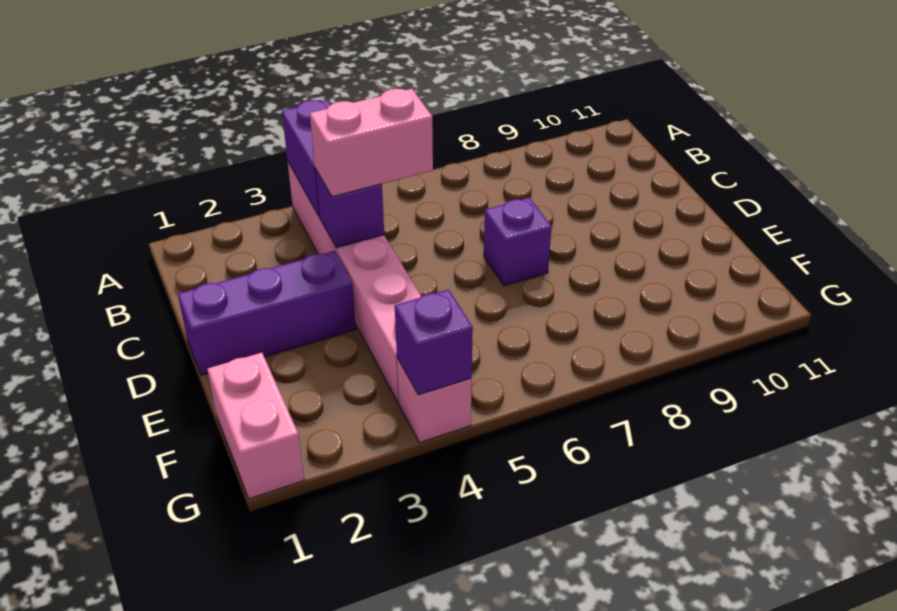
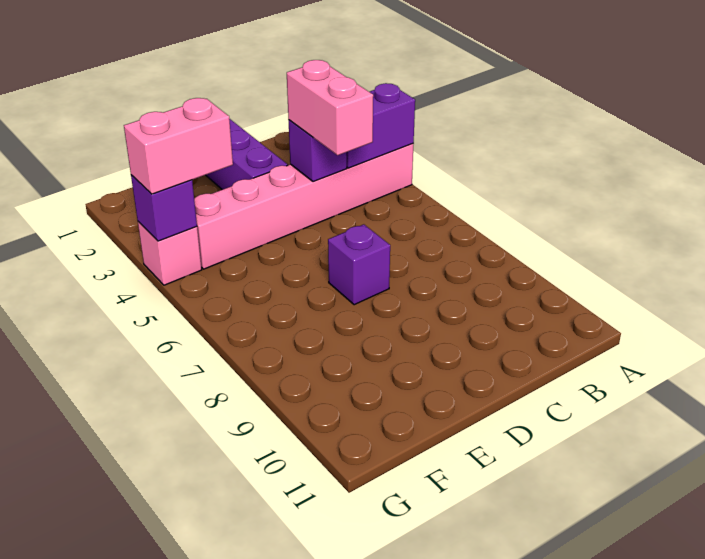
pink brick F1:G1 level 1 -> pink brick F4:G4 level 3

